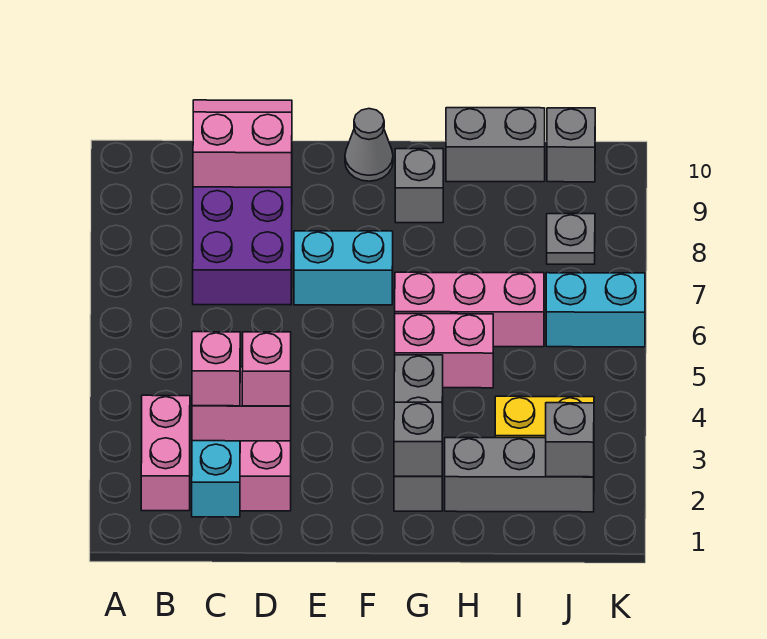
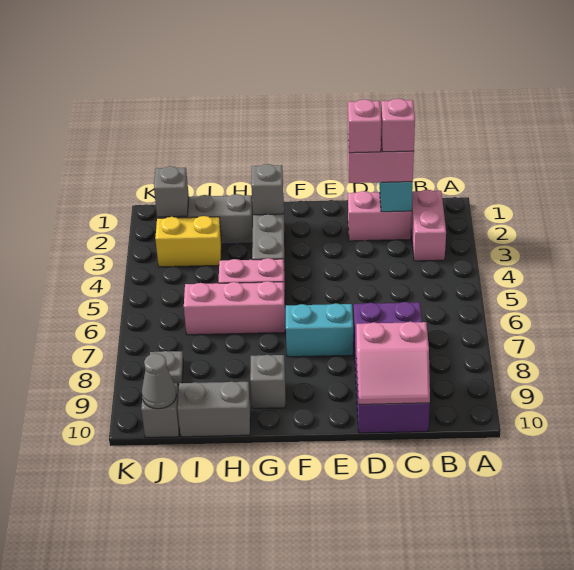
grey cone F10 level 1 -> grey cone J10 level 2
cyan brick J6:K6 level 1 -> none

